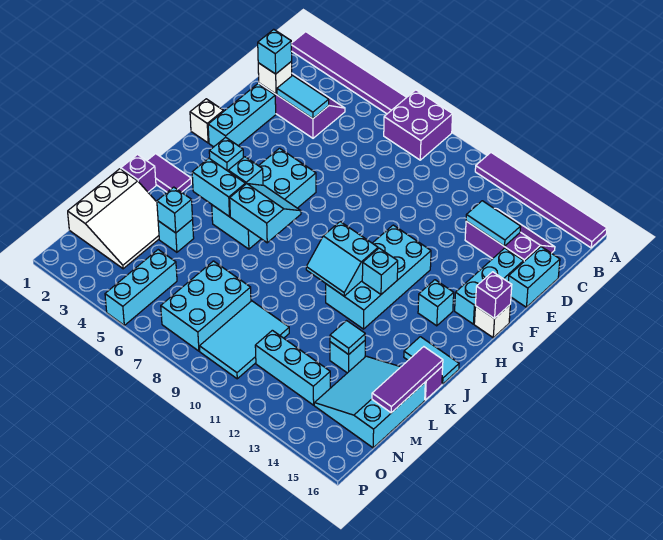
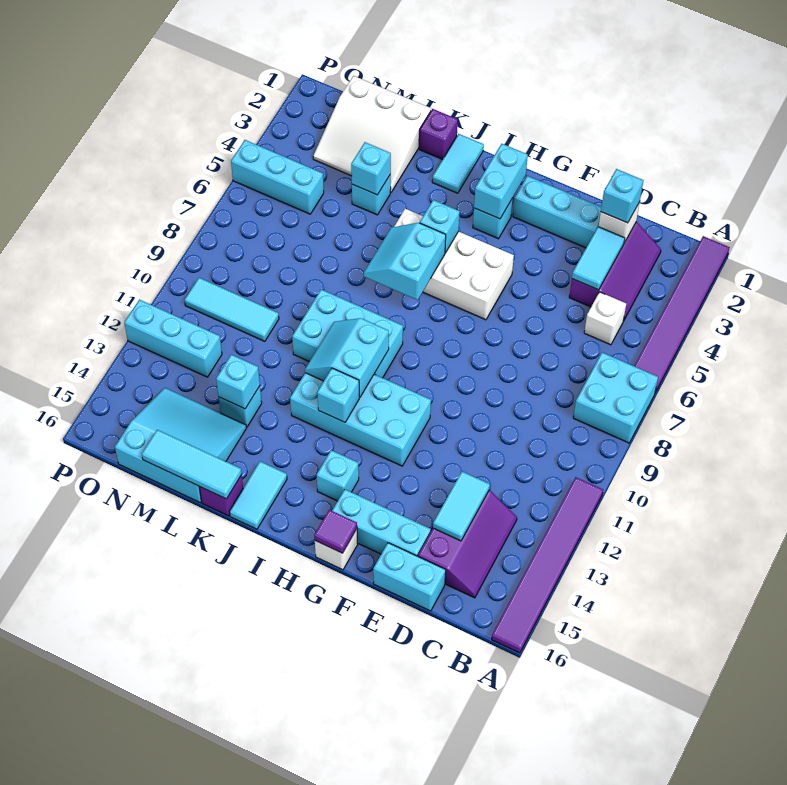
purple brick A7:B8 level 1 -> cyan brick A7:B8 level 1
white brick G1 level 1 -> white brick C5 level 1
cyan brick G5:J6 level 1 -> white brick G5:J6 level 1
purple brick G16 level 2 -> purple tile G16 level 2
cyan slope I6:J7 level 2 top J -> cyan slope I6:J7 level 2 top I
purple tile J1:J2 level 1 -> cyan tile J1:J2 level 1
cyan brick J4:J5 level 2 -> cyan brick H2:H3 level 2
purple tile K16:M16 level 2 -> cyan tile K16:M16 level 2
cyan tile L13 level 2 -> cyan brick L13 level 2
cyan brick M7:O8 level 1 -> cyan brick I9:K10 level 1
cyan tile M9:O10 level 1 -> cyan tile M10:O10 level 1
cyan brick N11:N13 level 1 -> cyan brick N12:P12 level 1

